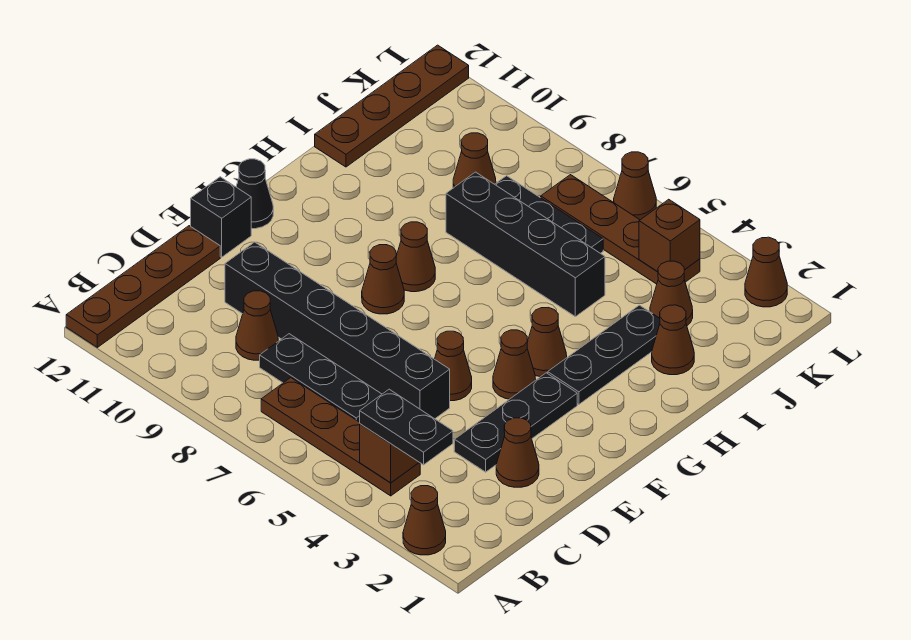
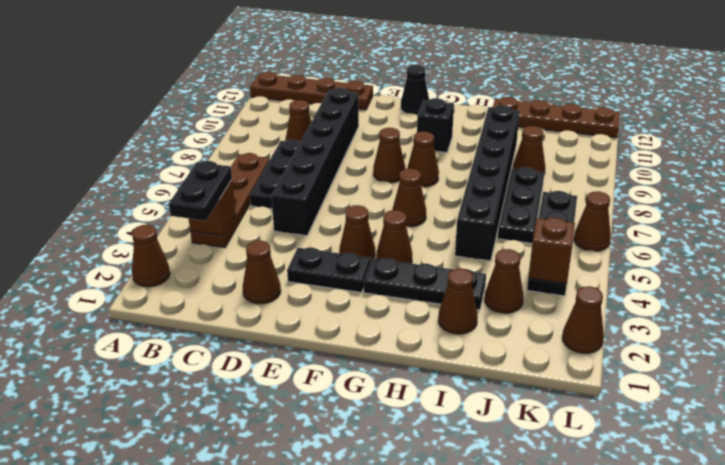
black plate D3:F3 level 1 -> black plate E3:F3 level 1
brown cone E5 level 1 -> brown cone G6 level 1
black brick E12 level 1 -> black brick G10 level 1
black brick I5:I8 level 1 -> black brick I5:I10 level 1
brown plate K4:K7 level 1 -> black plate K4:K7 level 1

